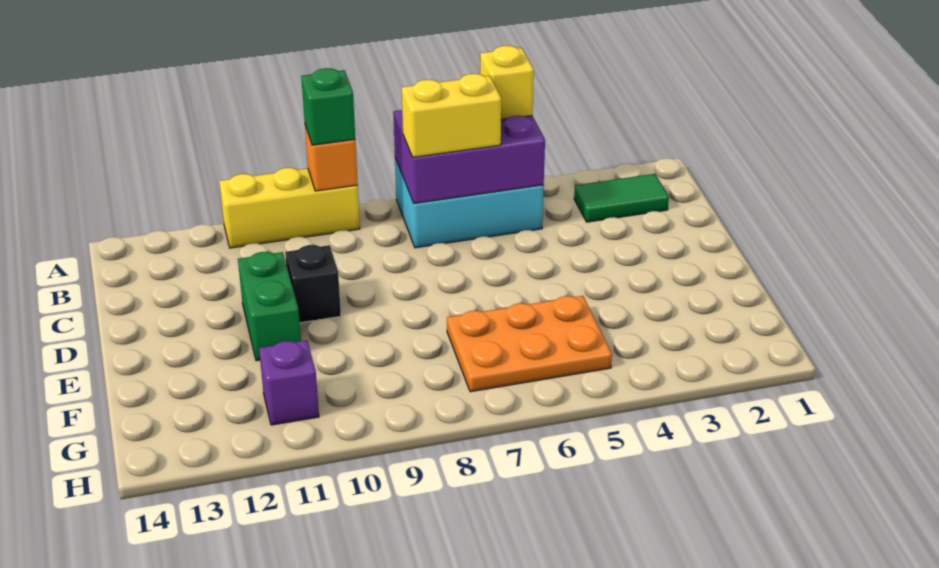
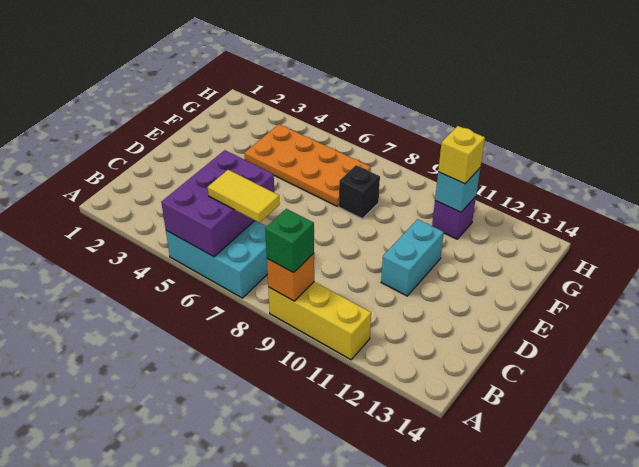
purple brick A5:B7 level 2 -> purple brick A5:C6 level 2
yellow brick A5 level 3 -> yellow brick G11 level 3
green tile B2:B3 level 1 -> none
yellow brick B6:B7 level 3 -> yellow tile B6:B7 level 3
black brick D10 level 1 -> black brick F8 level 1
green brick D11:E11 level 1 -> cyan brick D11:E11 level 1
orange plate F5:G7 level 1 -> orange plate F4:G7 level 1
none -> cyan brick G11 level 2

